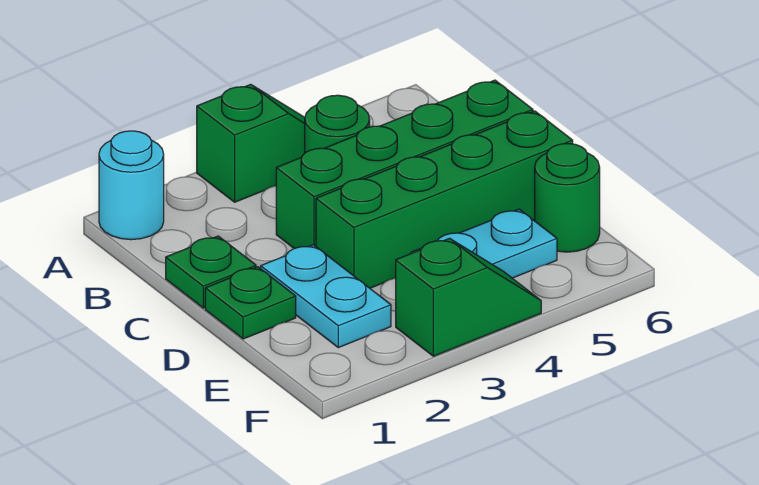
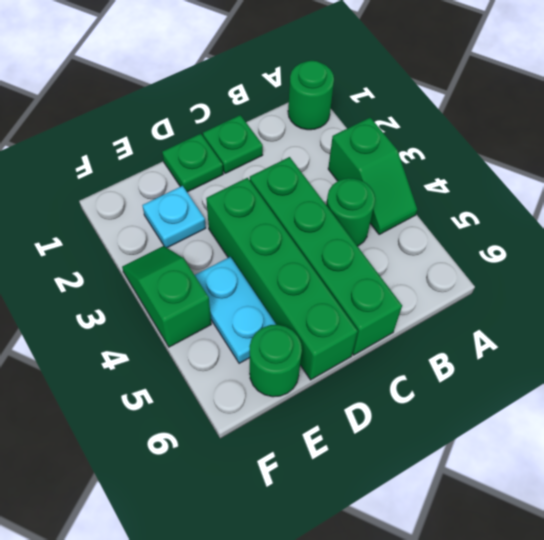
cyan round brick A1 level 1 -> green round brick A1 level 1
cyan plate D2:E2 level 1 -> cyan plate E2 level 1
green slope F3:F4 level 1 top 3 -> green slope F3:F4 level 1 top 4

